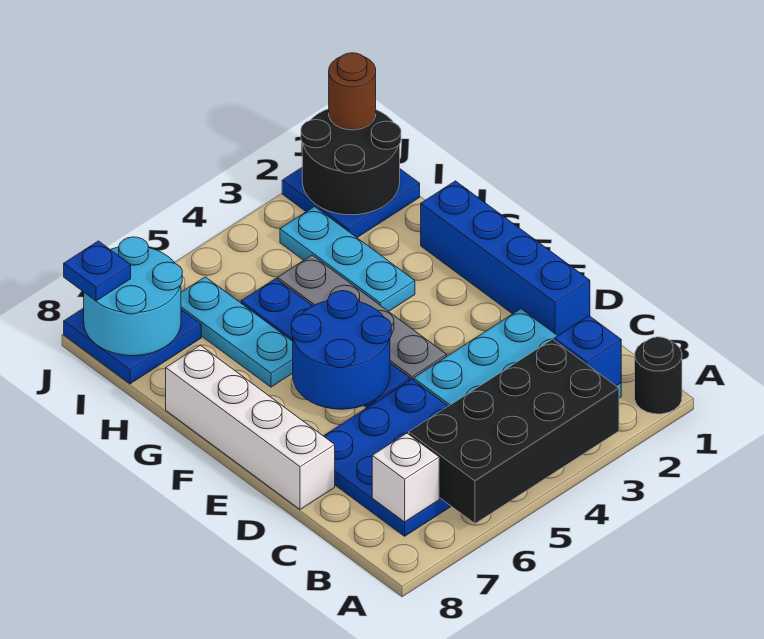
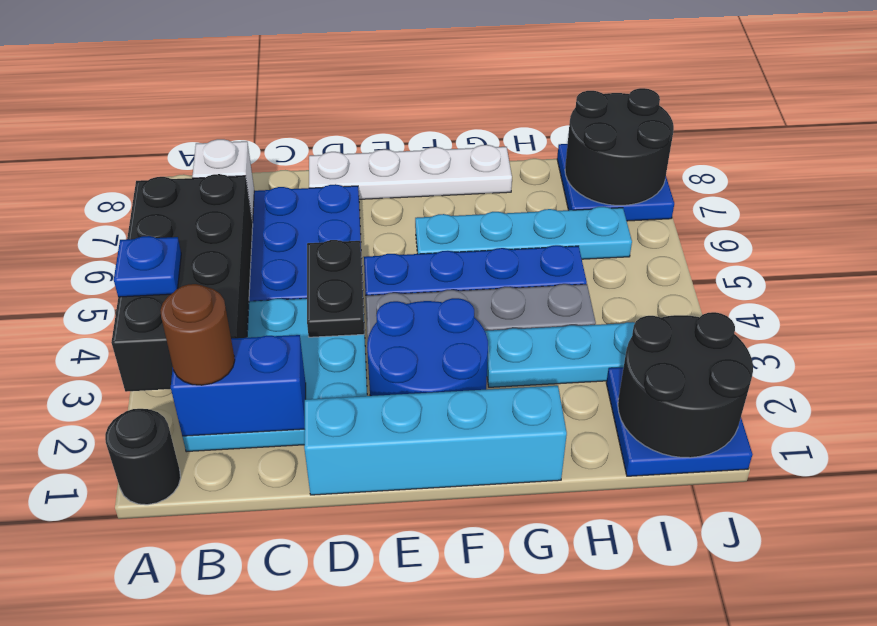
blue brick B2 level 2 -> blue brick B2:C2 level 2
blue brick D1:G1 level 1 -> cyan brick D1:G1 level 1
none -> black plate D4:D5 level 2
white brick D8:G8 level 1 -> white plate D8:G8 level 1
blue round brick E5:F6 level 2 -> blue round brick E2:F3 level 1
cyan plate G6:I6 level 1 -> cyan plate F6:I6 level 1
cyan round brick I7:J8 level 2 -> black round brick I7:J8 level 2
brown round brick J1 level 3 -> brown round brick B2 level 3
blue plate J8 level 3 -> blue plate A4 level 3

